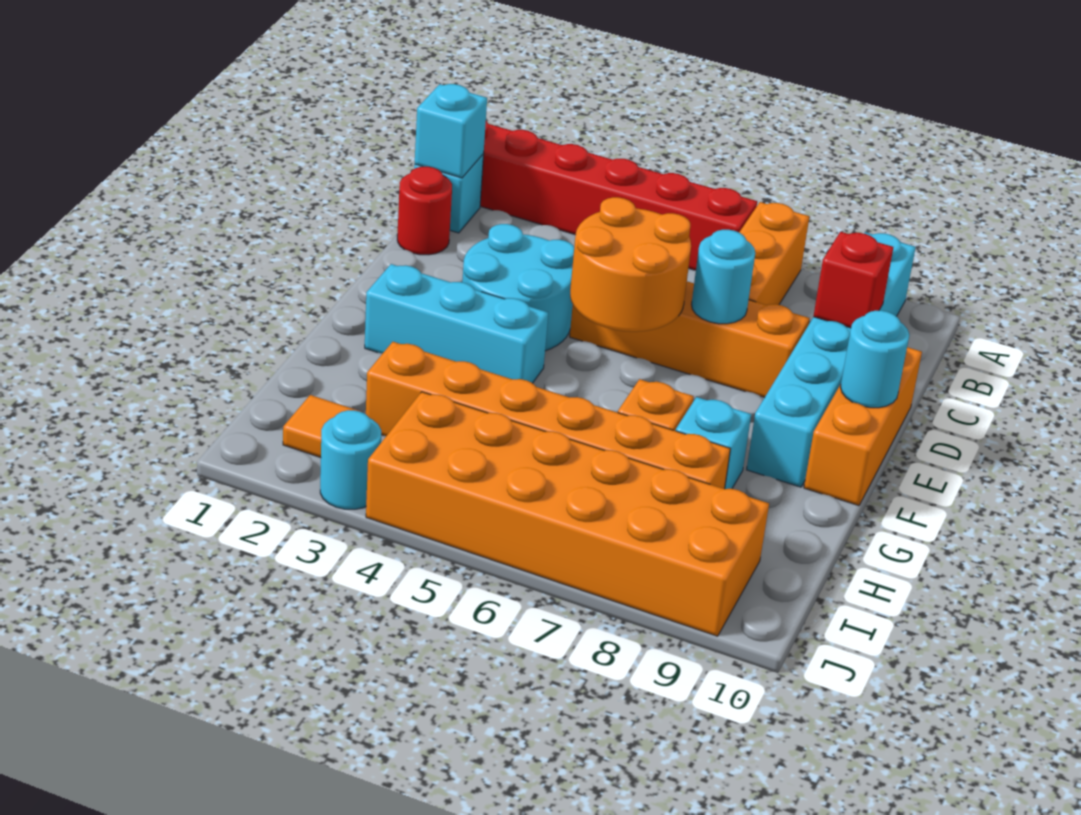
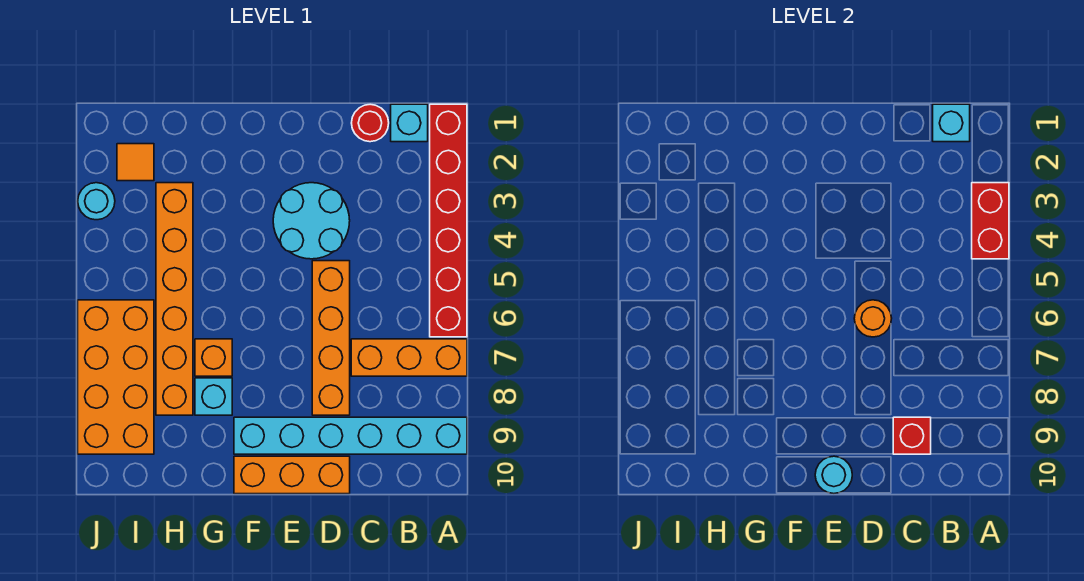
none -> red brick A3:A4 level 2
orange round brick D5:E6 level 2 -> orange round brick D6 level 2
cyan round brick D7 level 2 -> none
cyan brick F2:F4 level 1 -> none
orange brick I4:J9 level 1 -> orange brick I6:J9 level 1

